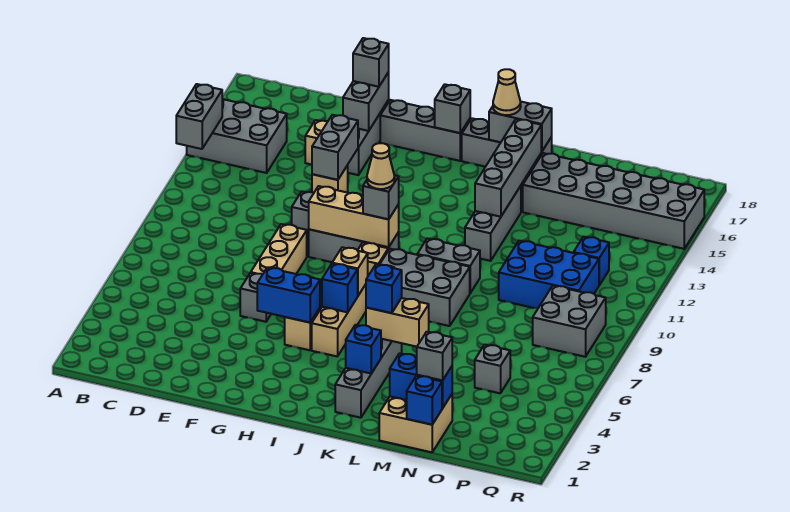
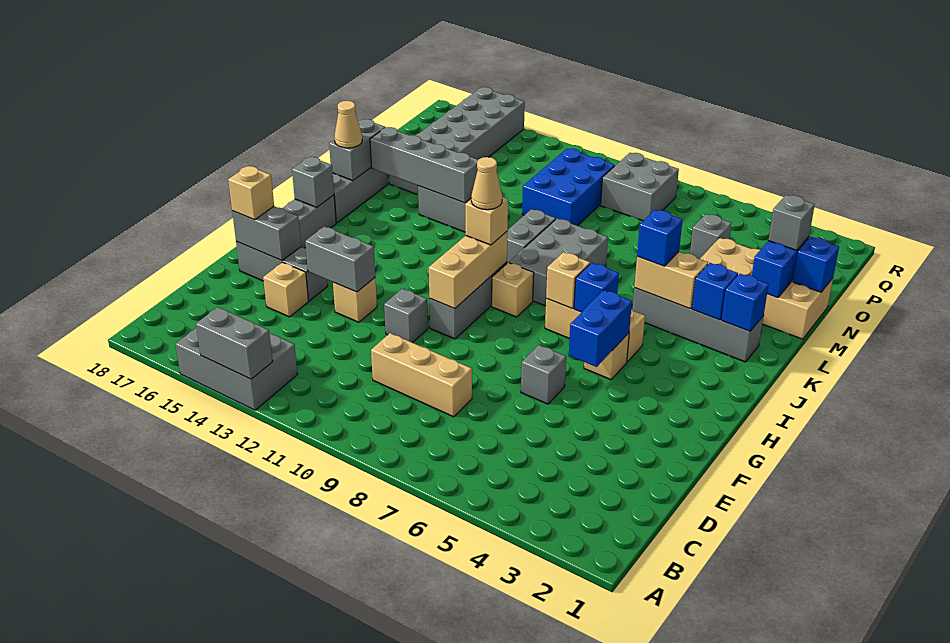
grey brick A14:C15 level 1 -> grey brick A13:B15 level 1
tan brick F7:F9 level 1 -> tan brick D8:D10 level 1
grey brick F17 level 3 -> tan brick F17 level 3
grey brick I10 level 3 -> tan brick I10 level 3
tan brick K5:L5 level 2 -> tan brick K4:K5 level 2
tan brick M1:N2 level 1 -> tan brick M1:N4 level 1
blue brick P12 level 1 -> blue brick K2 level 2

